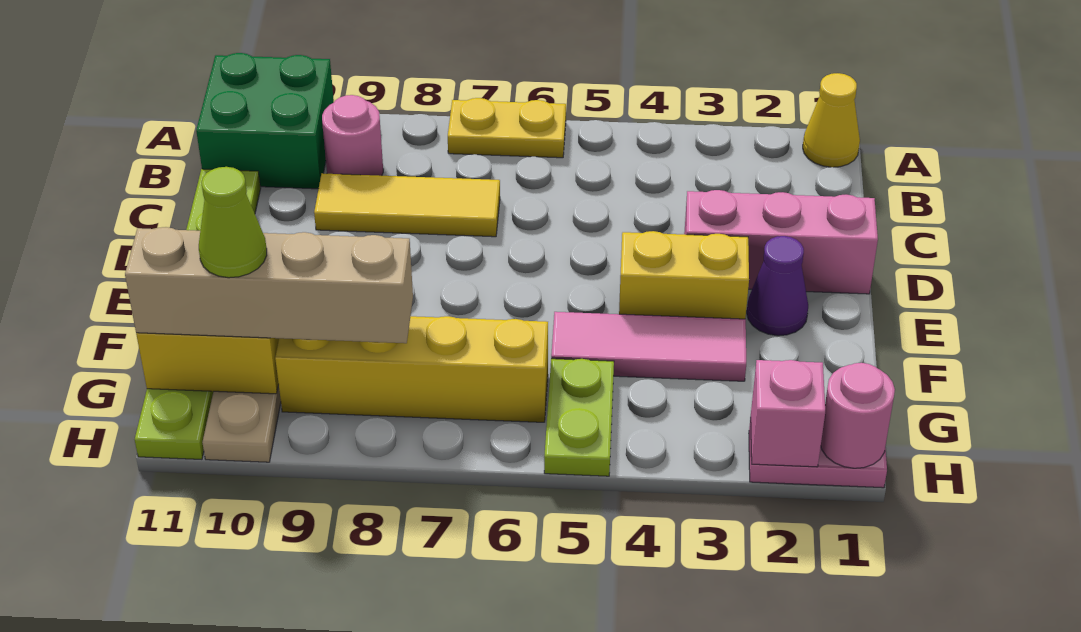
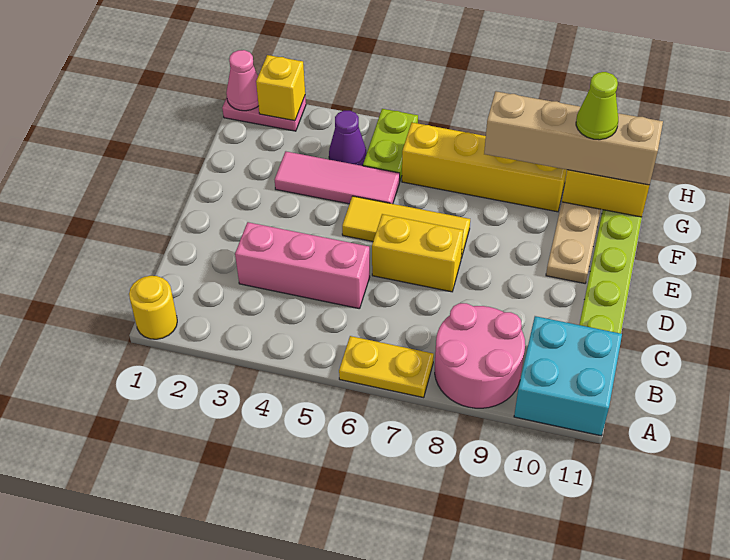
yellow cone A1 level 1 -> yellow round brick A1 level 1
green brick A10:B11 level 1 -> cyan brick A10:B11 level 1
pink round brick B9 level 1 -> pink round brick A8:B9 level 1
yellow tile C7:C9 level 1 -> yellow tile E5:E7 level 1
pink brick D1:D3 level 1 -> pink brick C3:C5 level 1
purple cone E2 level 1 -> purple cone G4 level 1
yellow brick E3:E4 level 1 -> yellow brick D6:D7 level 1
pink round brick H1 level 2 -> pink cone H1 level 2
pink brick H2 level 2 -> yellow brick H2 level 2

